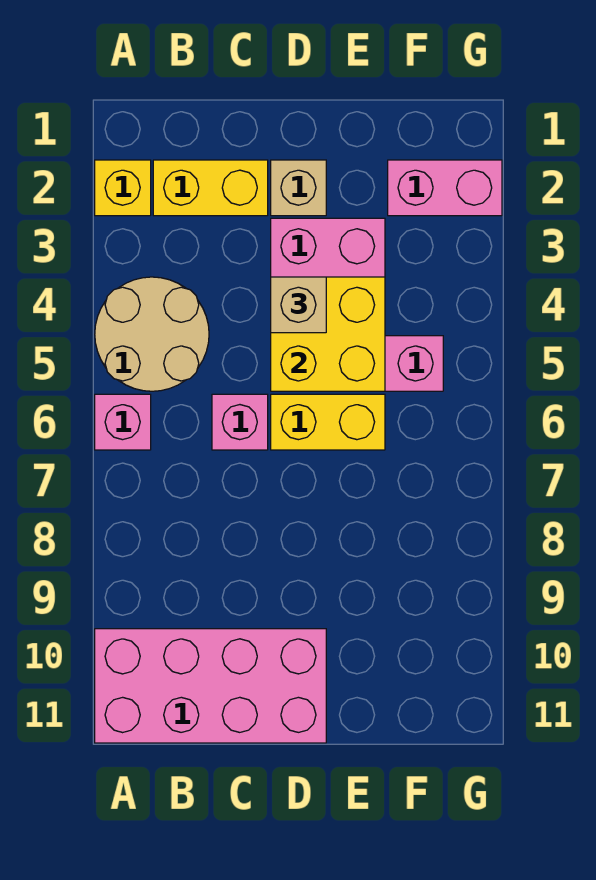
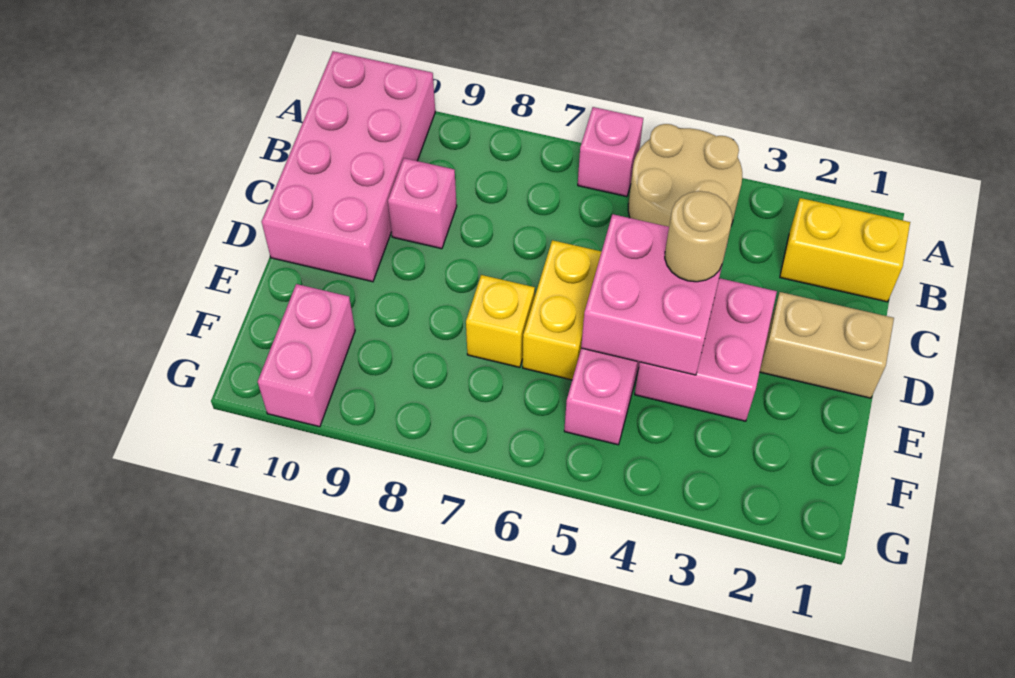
yellow brick A2 level 1 -> yellow brick E7 level 1
yellow brick B2:C2 level 1 -> yellow brick B1:B2 level 1
pink brick C6 level 1 -> pink brick C9 level 1
tan brick D2 level 1 -> tan brick D1:D2 level 1
yellow brick D4:E5 level 2 -> pink brick D4:E5 level 2
tan brick D4 level 3 -> tan round brick D4 level 3
pink brick F2:G2 level 1 -> pink brick F10:G10 level 1

